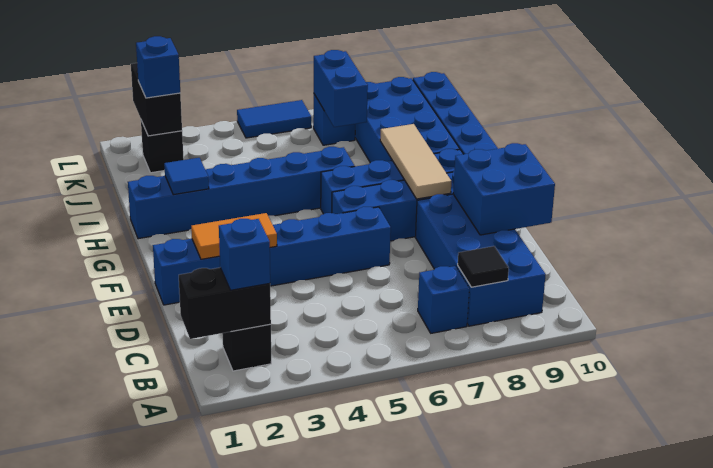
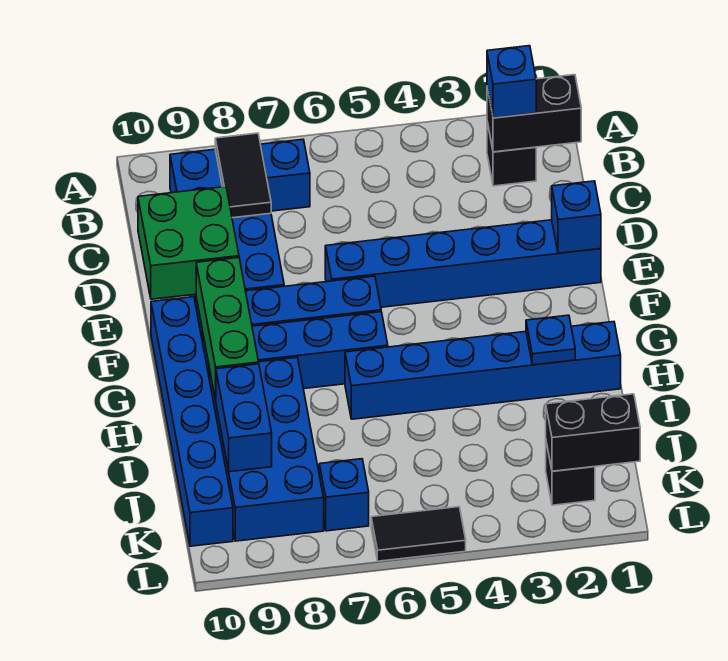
black tile B8 level 2 -> black tile B8:C8 level 2
blue brick D9:E10 level 2 -> green brick D9:E10 level 2
orange tile E2:E3 level 2 -> none
tan tile F8:H8 level 2 -> none
none -> green brick F9:H9 level 2
blue tile H2 level 2 -> blue plate H2 level 2
blue brick J7:K7 level 2 -> blue brick I9:J9 level 2
black brick K2:L2 level 2 -> black brick K1:K2 level 2
blue brick K2 level 3 -> blue brick E1 level 2
blue tile L5:L6 level 1 -> black tile L5:L6 level 1

